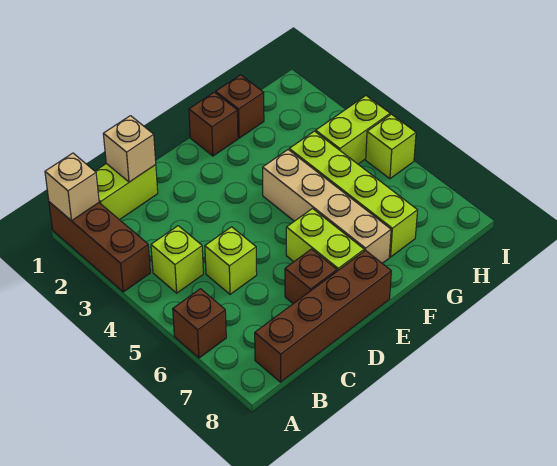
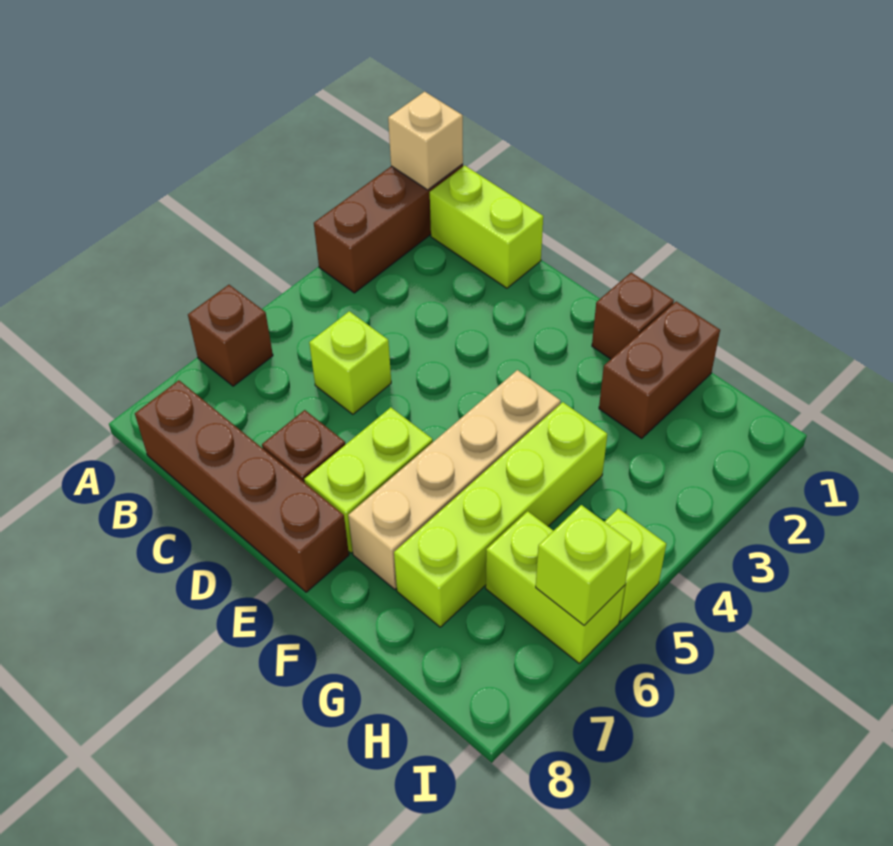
lime brick B4 level 1 -> lime brick I6 level 2
tan brick C1 level 2 -> none
brown brick G1 level 1 -> brown brick G1:G2 level 1
lime brick H4:I4 level 1 -> lime brick H6:I6 level 1

